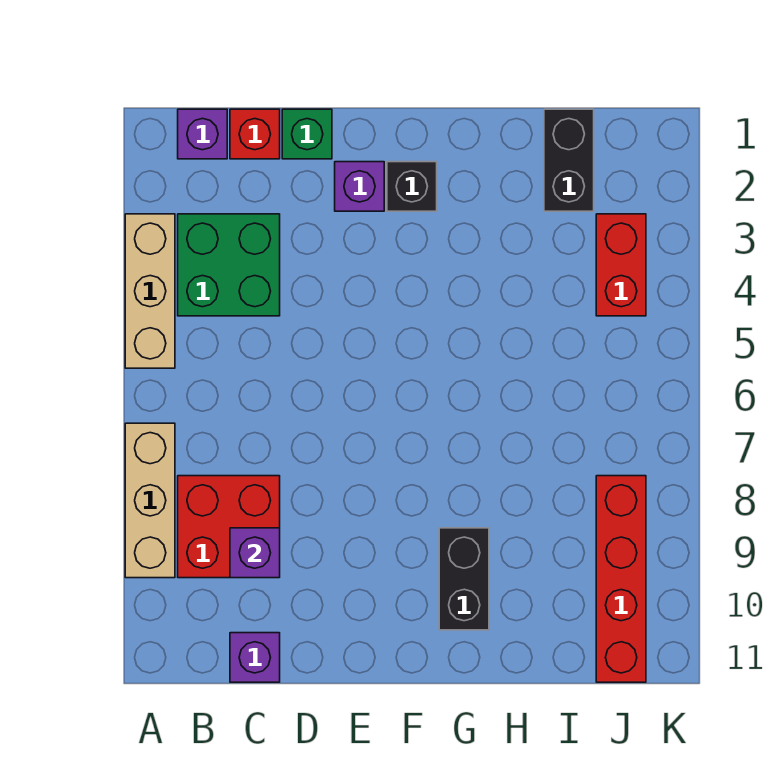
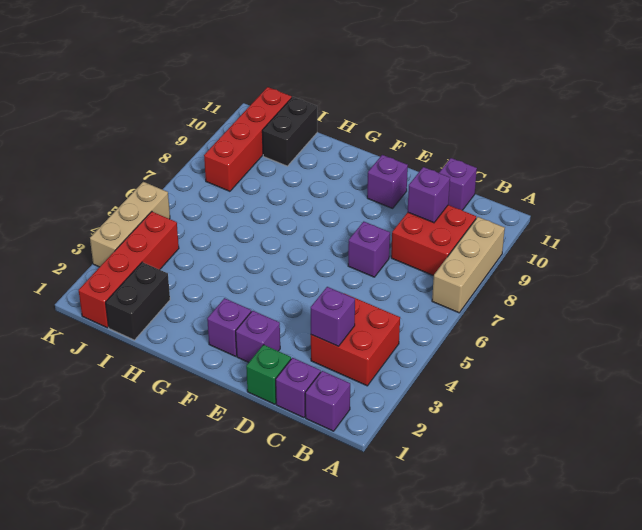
tan brick A3:A5 level 1 -> tan brick K3:K5 level 1
green brick B3:C4 level 1 -> red brick B3:C4 level 1
red brick C1 level 1 -> purple brick C1 level 1
none -> purple brick C3 level 2
none -> purple brick D7 level 1
none -> purple brick E10 level 1
black brick F2 level 1 -> purple brick F2 level 1
black brick G9:G10 level 1 -> black brick I10:I11 level 1
red brick J3:J4 level 1 -> red brick J1:J4 level 1

